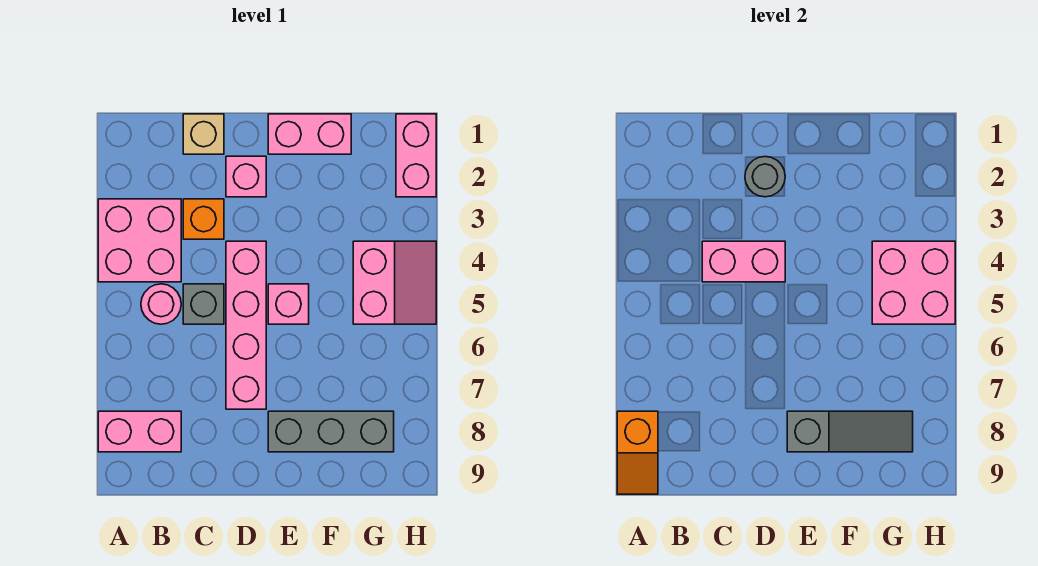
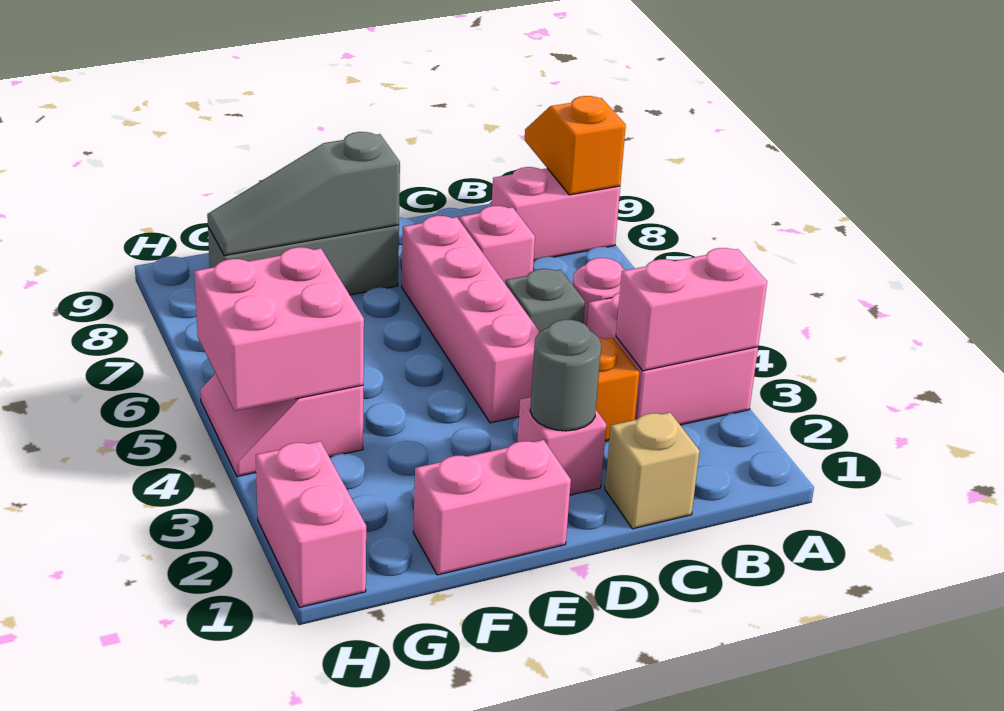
pink brick C4:D4 level 2 -> pink brick A3:B3 level 2
pink brick E5 level 1 -> pink brick C7 level 1

